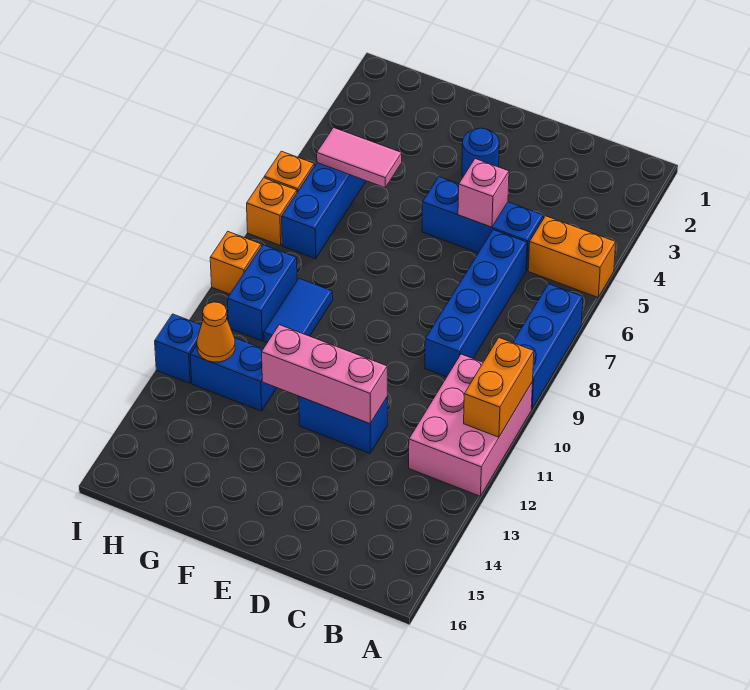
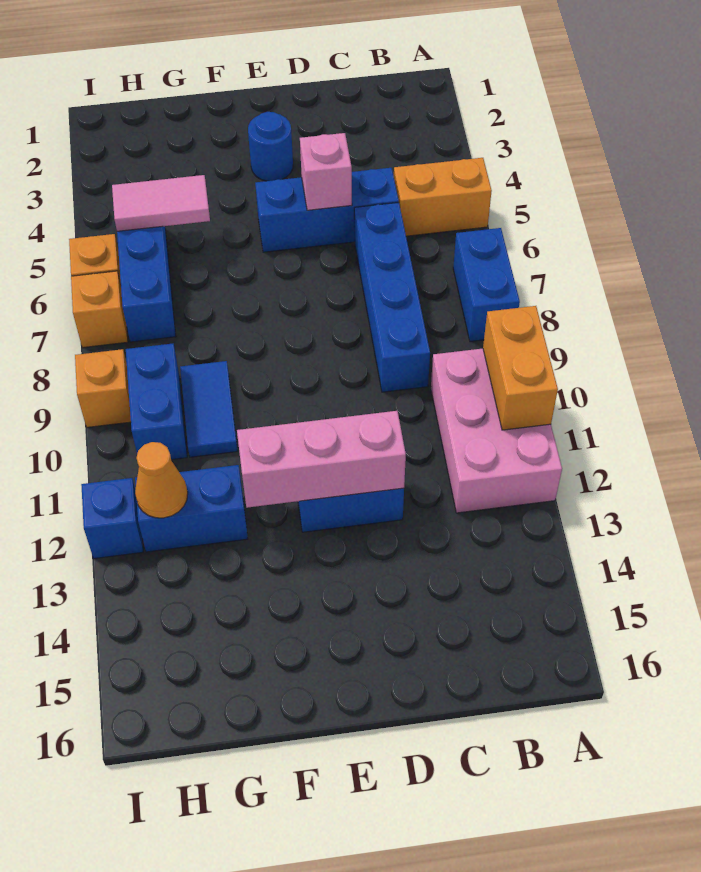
blue brick A7:A9 level 1 -> blue brick A7:A8 level 1

